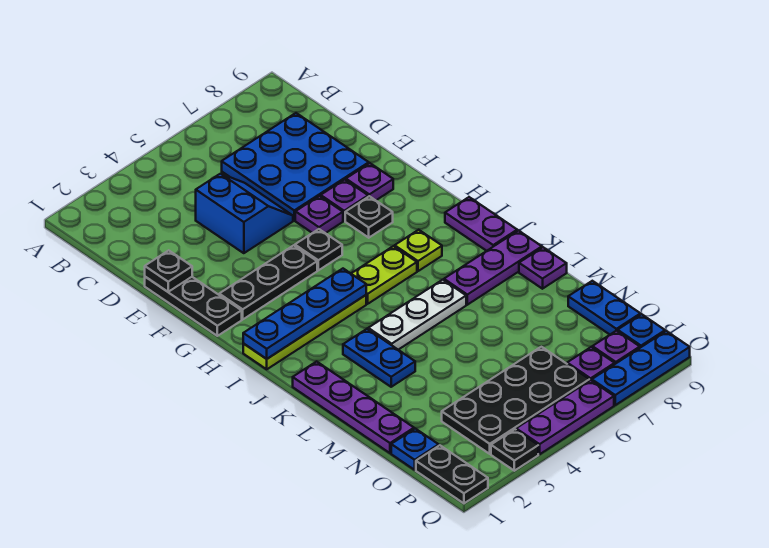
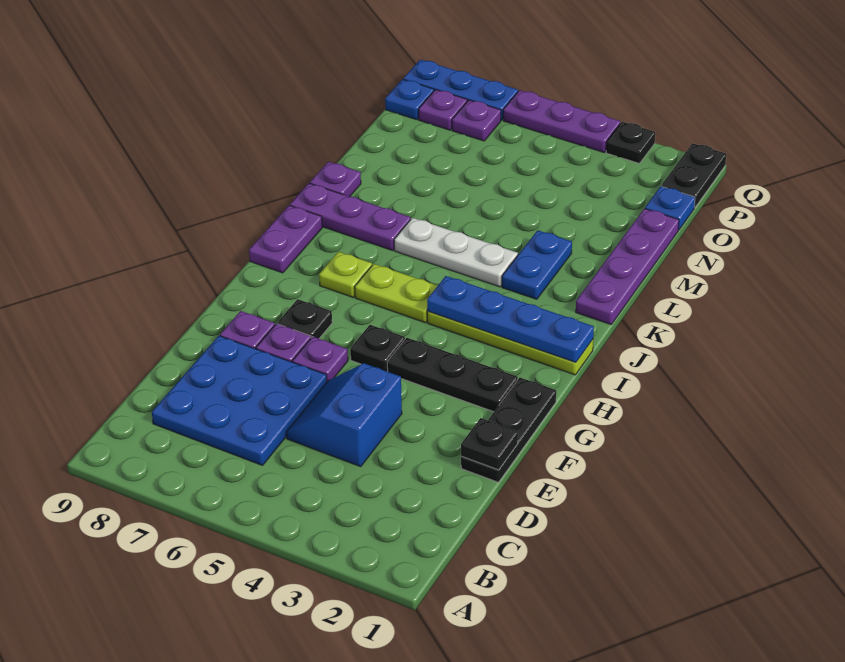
blue plate N9:O9 level 1 -> none
black plate O3:P6 level 1 -> none

